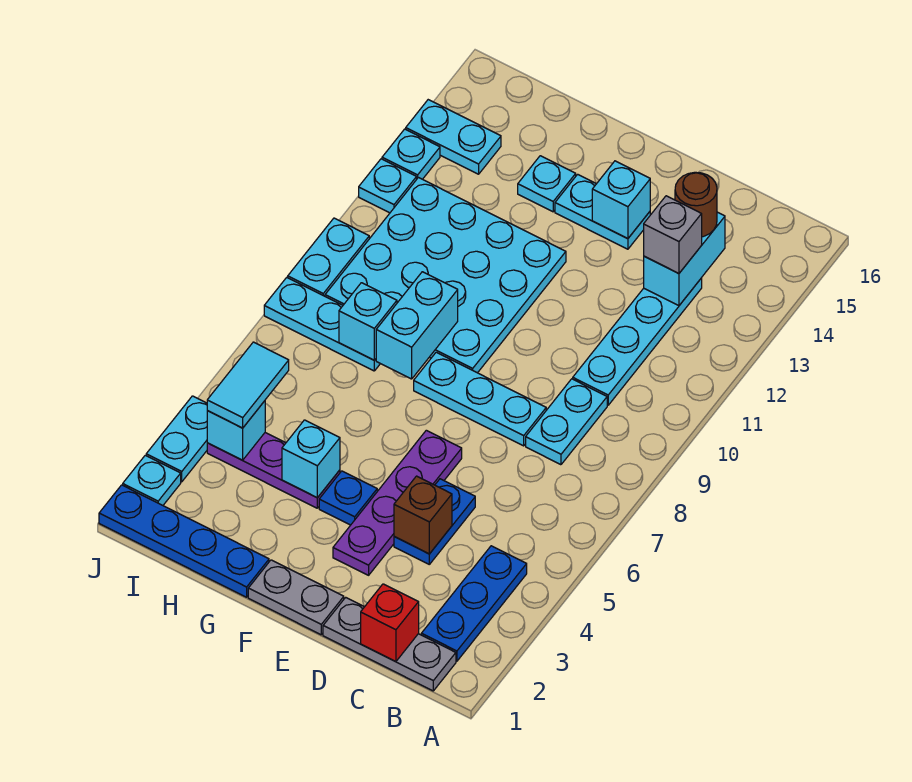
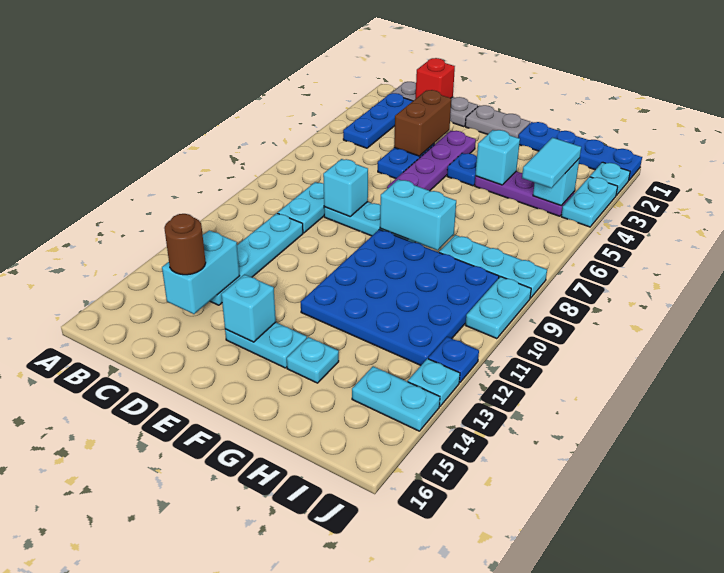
grey brick C13 level 3 -> none
brown brick D4 level 2 -> brown brick D3:D4 level 2
cyan plate F9:I12 level 1 -> blue plate F9:I12 level 1
cyan brick G8:G9 level 2 -> cyan brick F8:G8 level 2
cyan brick H8 level 2 -> cyan brick D8 level 2
cyan plate J12 level 1 -> blue plate J12 level 1

